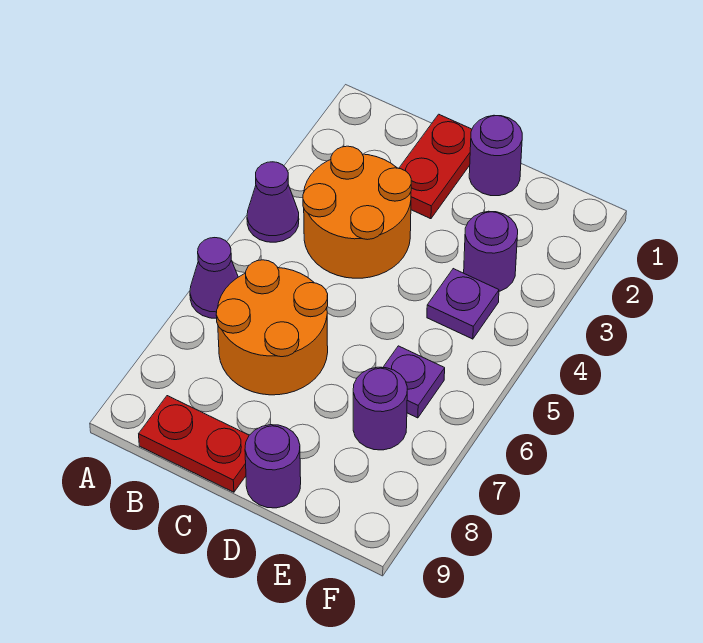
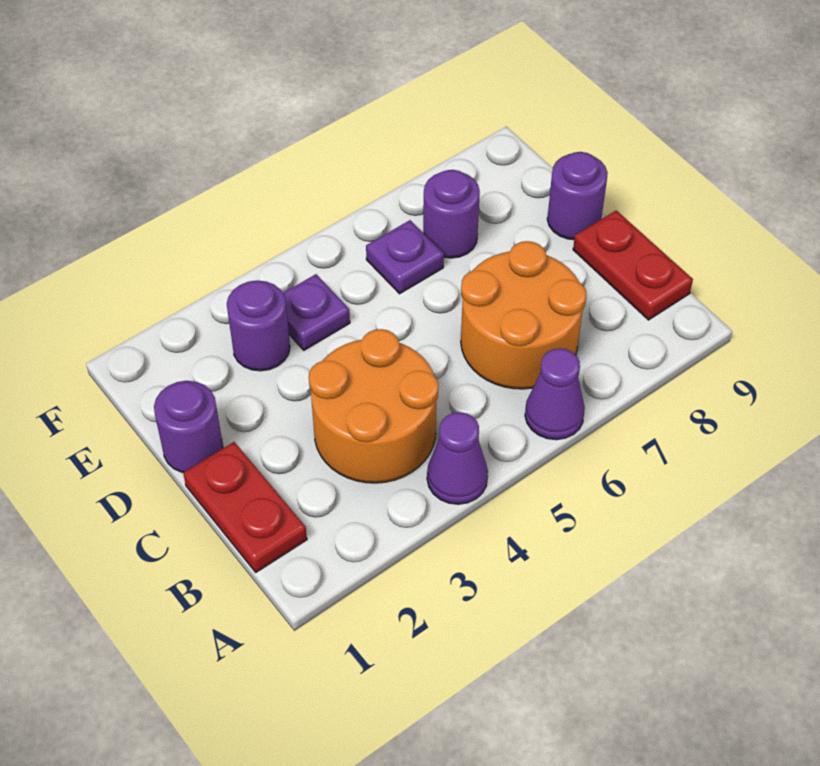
red plate C1:C2 level 1 -> red plate B1:C1 level 1

